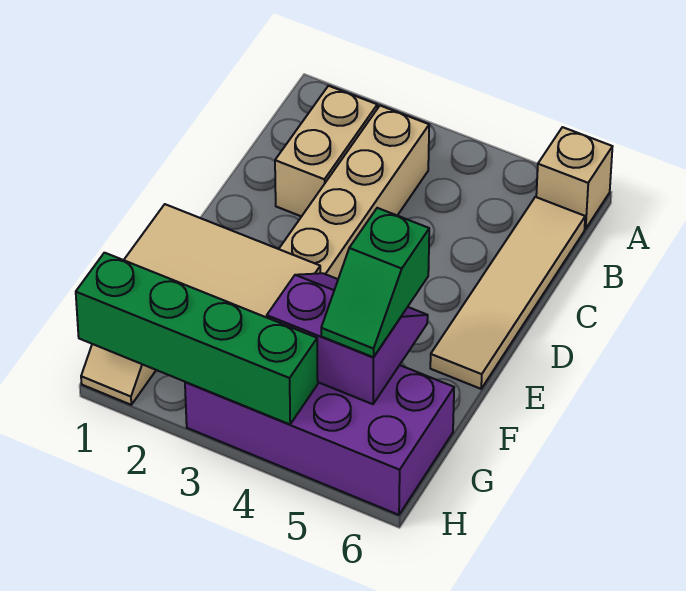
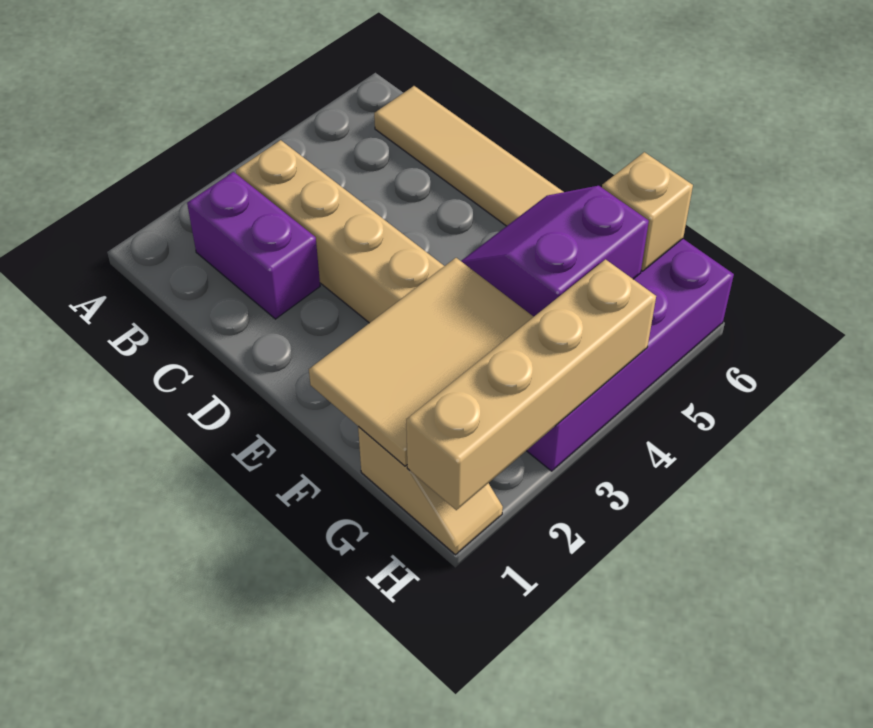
tan brick A6 level 1 -> tan brick G6 level 2
tan brick B2:C2 level 1 -> purple brick B2:C2 level 1
green slope F5:G5 level 3 top F -> none
green brick H1:H4 level 2 -> tan brick H1:H4 level 2

